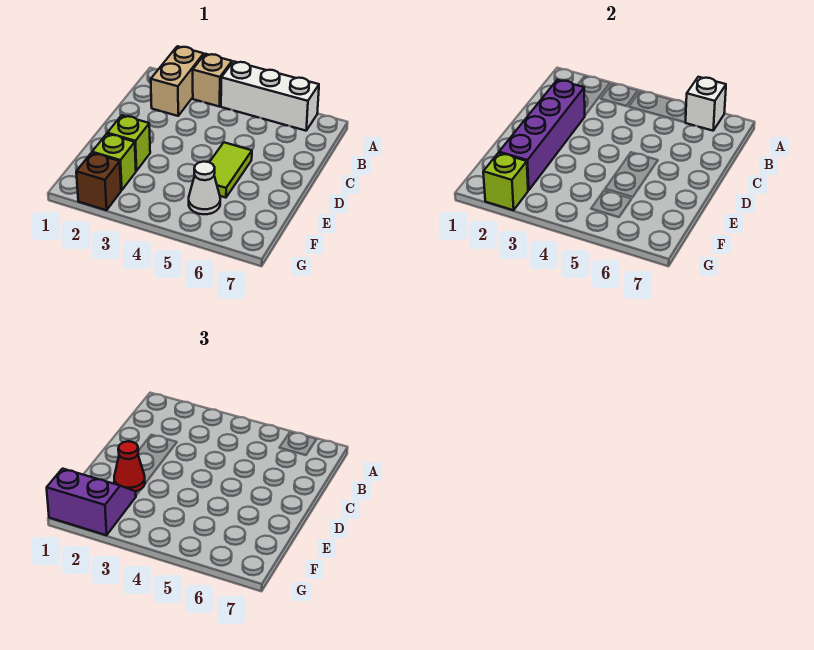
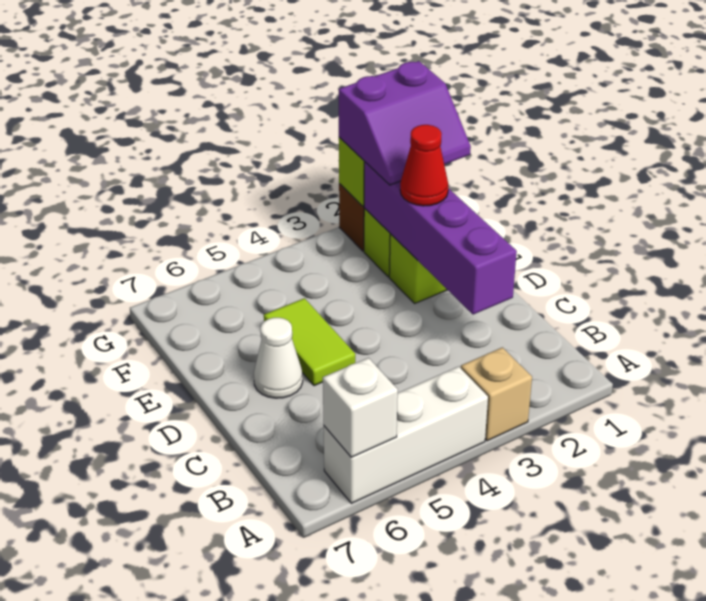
tan brick A2:B2 level 1 -> none
white cone F5 level 1 -> white cone D6 level 1

